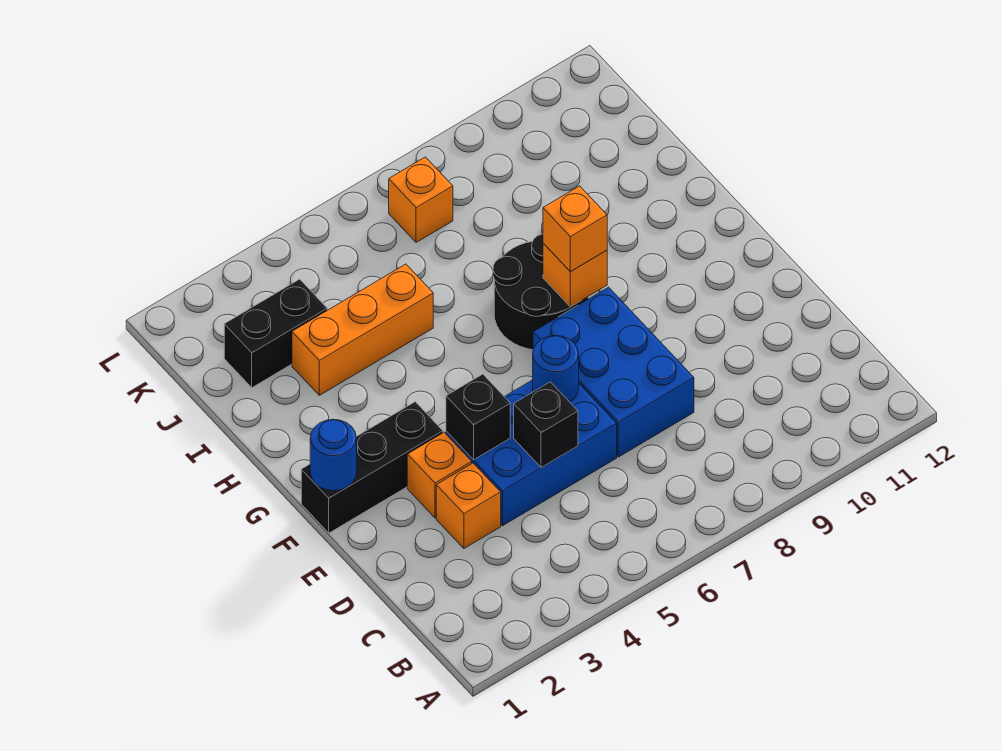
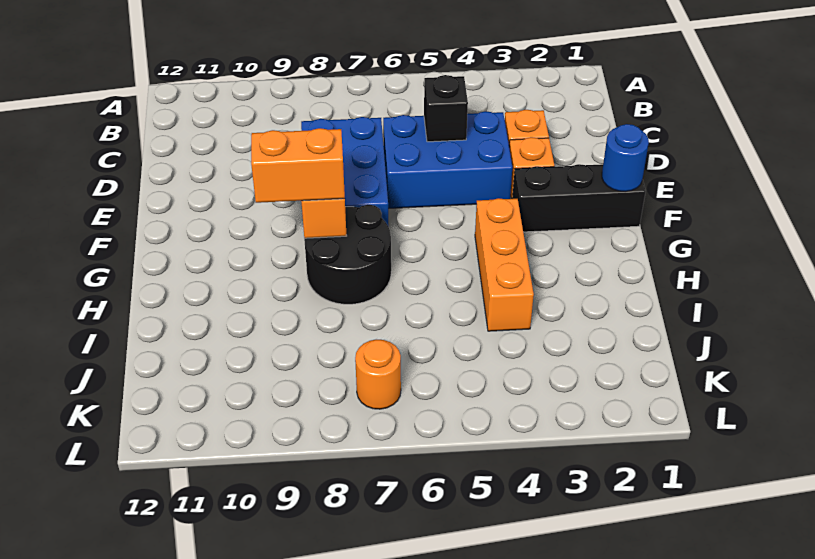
black brick E4 level 2 -> none
blue round brick E6 level 2 -> none
orange brick G8 level 3 -> orange brick G8:G9 level 3
orange brick I3:I5 level 1 -> orange brick G4:I4 level 1
black brick J2:J3 level 1 -> none
orange brick K7 level 1 -> orange round brick K7 level 1

